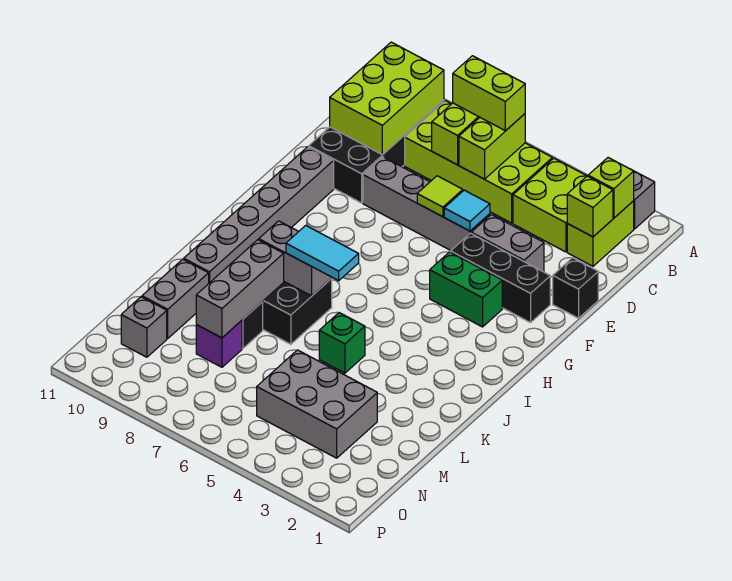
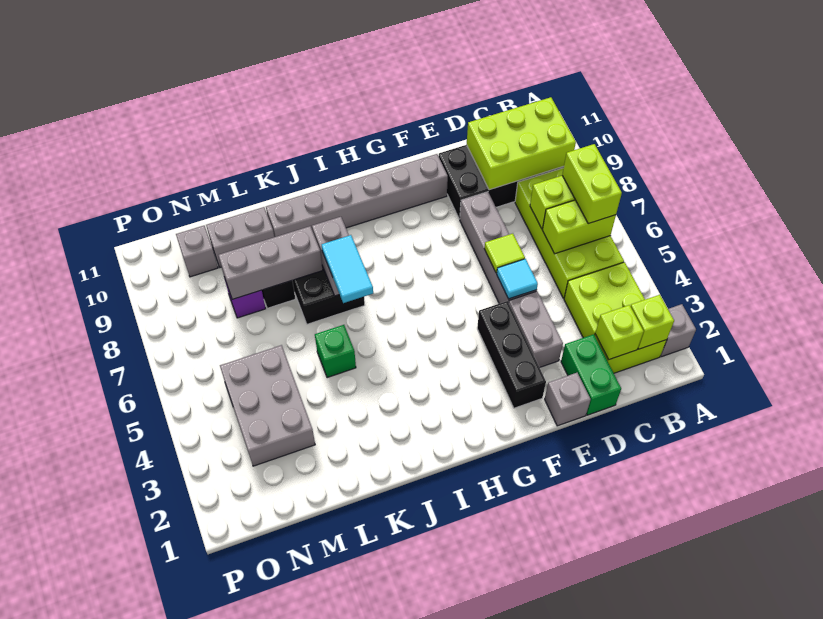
black brick E1 level 1 -> grey brick E1 level 1
green brick G3:G4 level 1 -> green brick D1:D2 level 1

